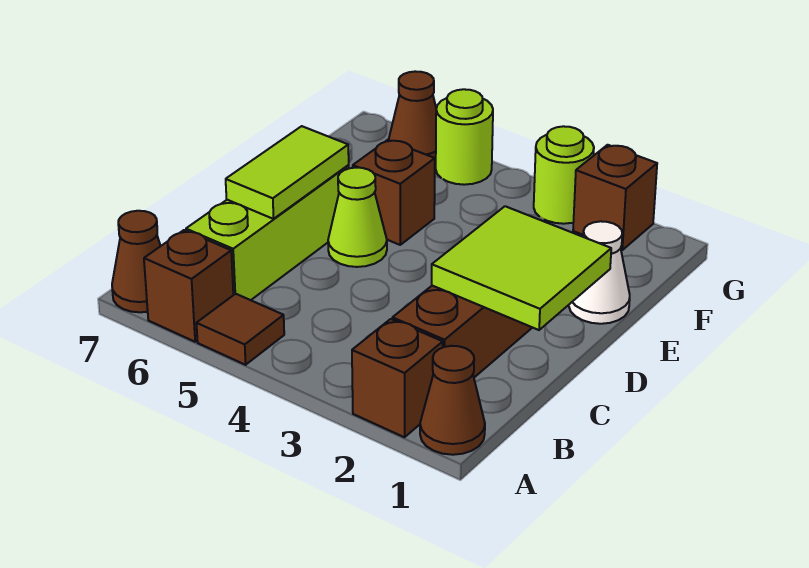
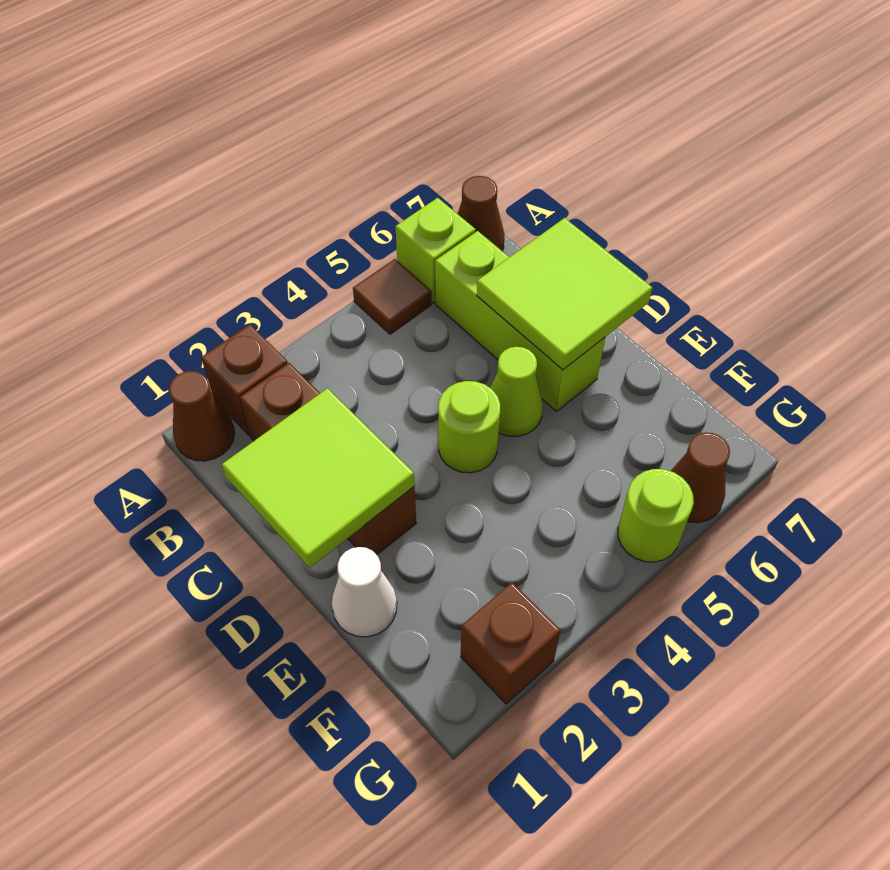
brown brick A6 level 1 -> lime brick A6 level 1
lime tile C6:D6 level 2 -> lime tile C6:D7 level 2
brown brick E5 level 1 -> none
lime round brick G3 level 1 -> lime round brick D4 level 1

